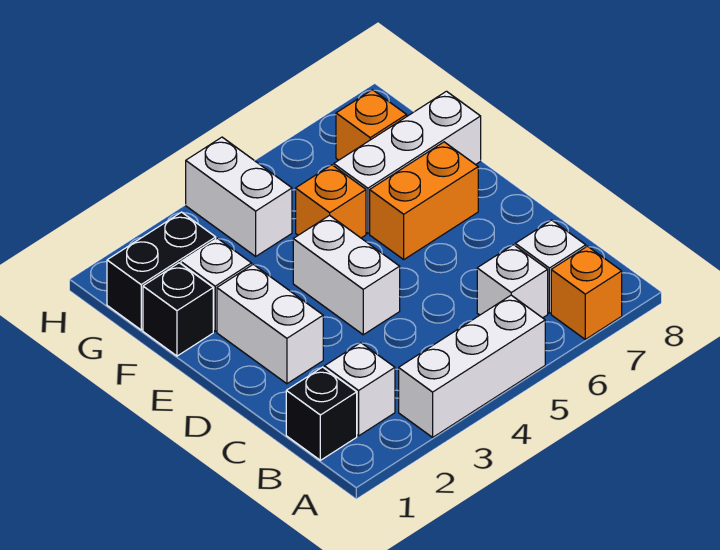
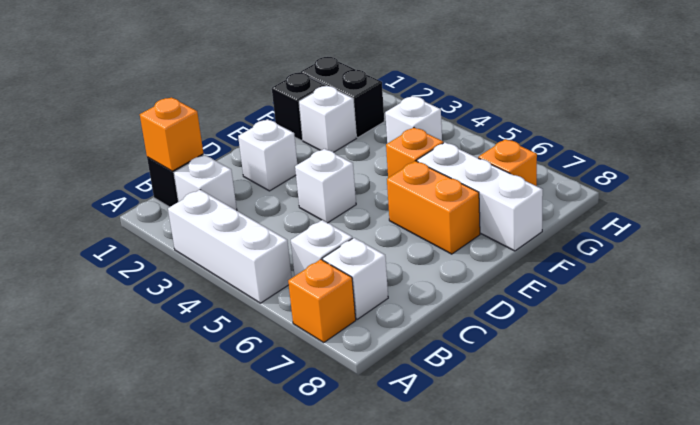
none -> orange brick B1 level 2
white brick D2:E2 level 1 -> white brick D2 level 1
white brick D4:E4 level 1 -> white brick D4 level 1
white brick G4:H4 level 1 -> white brick G4 level 1

